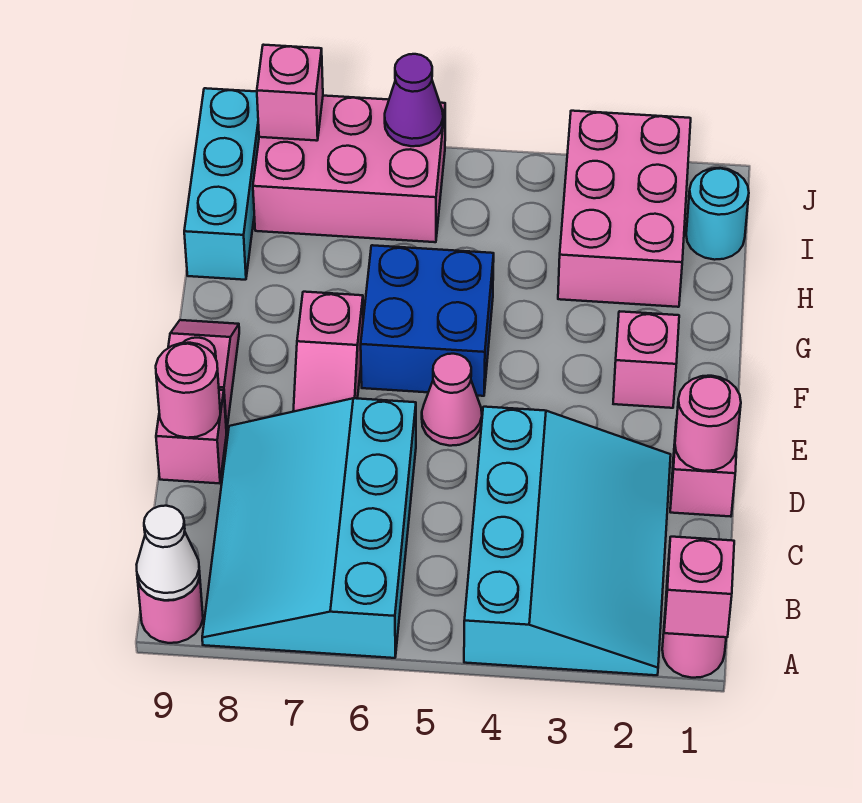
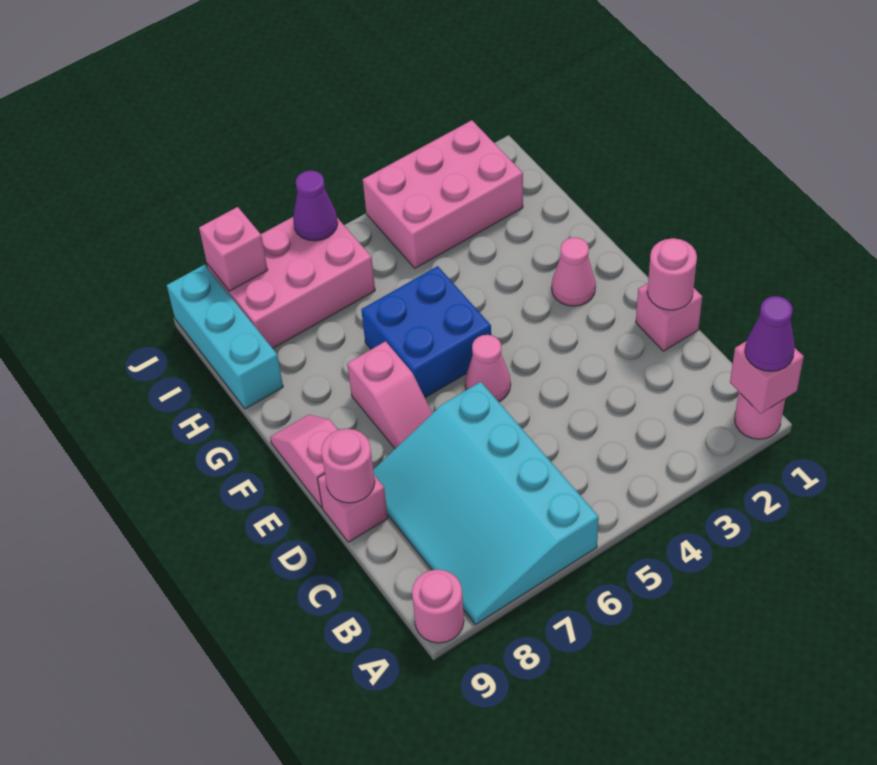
none -> purple cone A1 level 3
cyan slope A2:D4 level 1 top 4 -> none
white cone A9 level 2 -> none
pink brick F2 level 1 -> pink cone F2 level 1
pink brick H2:J3 level 1 -> pink brick I2:J4 level 1
cyan round brick I1 level 1 -> none

